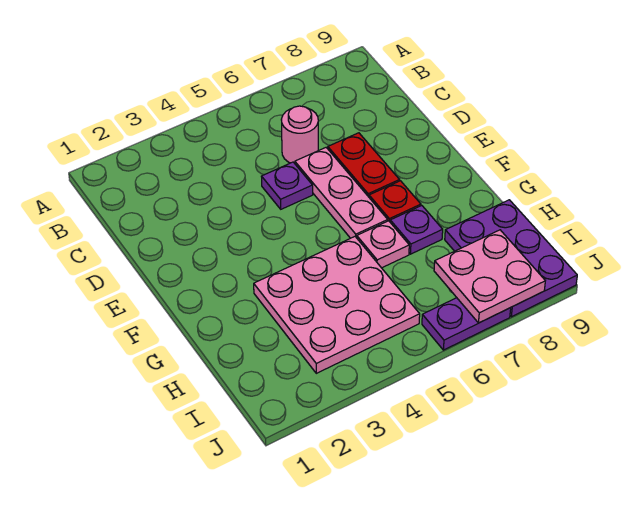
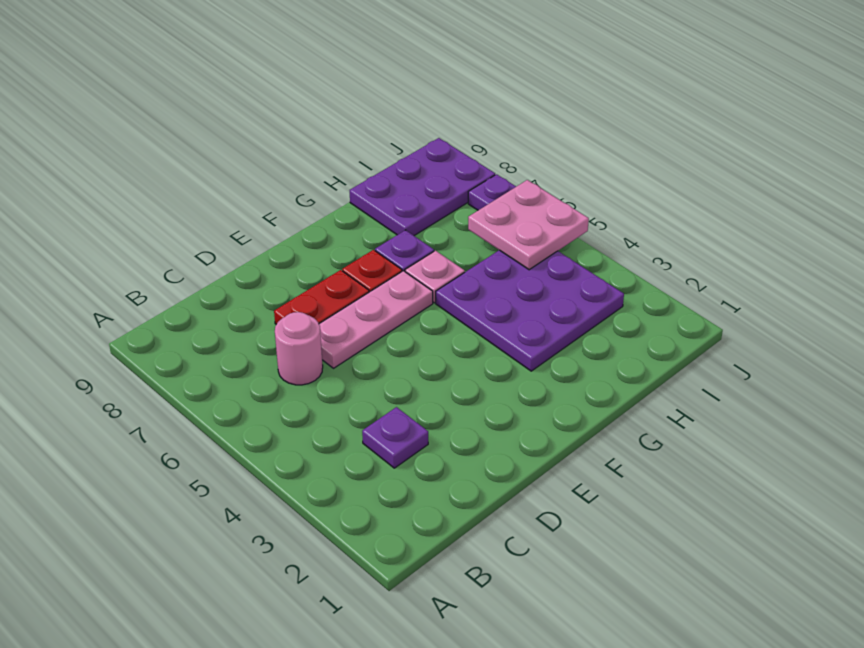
purple plate D5 level 1 -> purple plate C3 level 1
pink plate G3:I5 level 1 -> purple plate G3:I5 level 1
pink plate I7:J8 level 2 -> pink plate I5:J6 level 2

